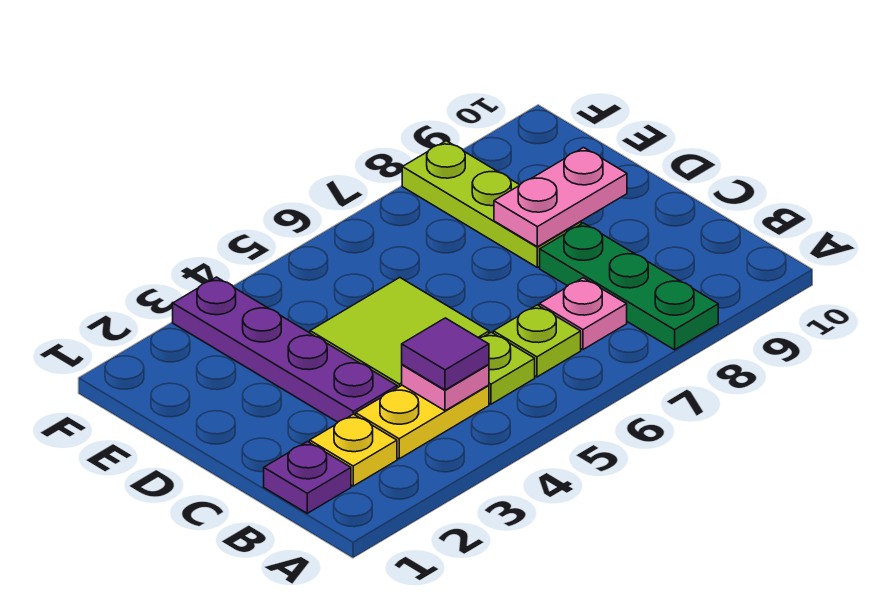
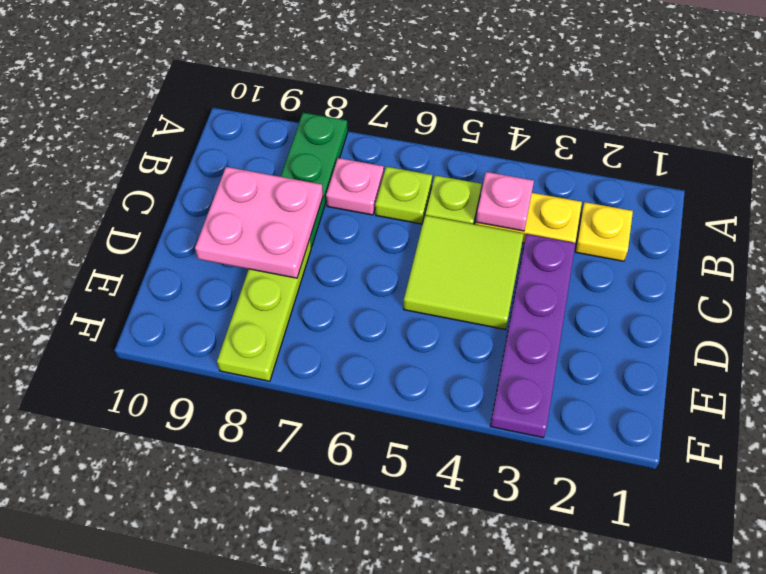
purple plate B1 level 1 -> none
purple tile B4 level 3 -> none
pink plate D8:D9 level 2 -> pink plate C8:D9 level 2

